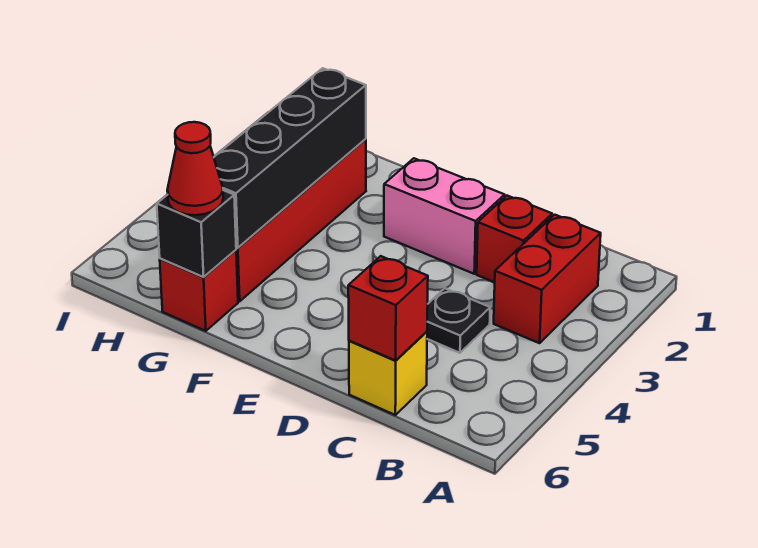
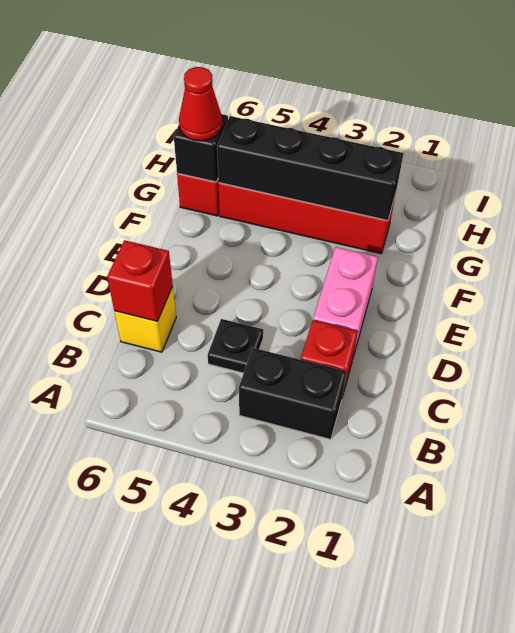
red brick B2:B3 level 1 -> black brick B2:B3 level 1

